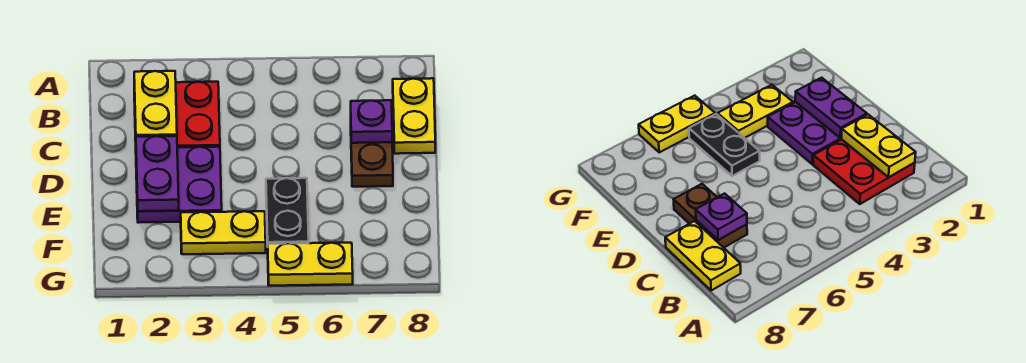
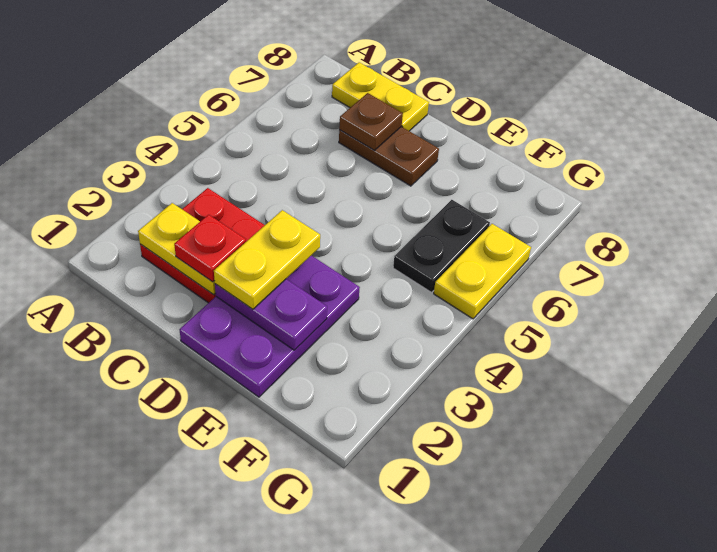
none -> red plate C2 level 3
purple plate C7 level 2 -> brown plate C7 level 2
purple plate D2:E3 level 1 -> purple plate D1:E3 level 1
black plate E5:F5 level 1 -> black plate F5:F6 level 1
yellow plate F3:F4 level 1 -> yellow plate D2:D3 level 3

